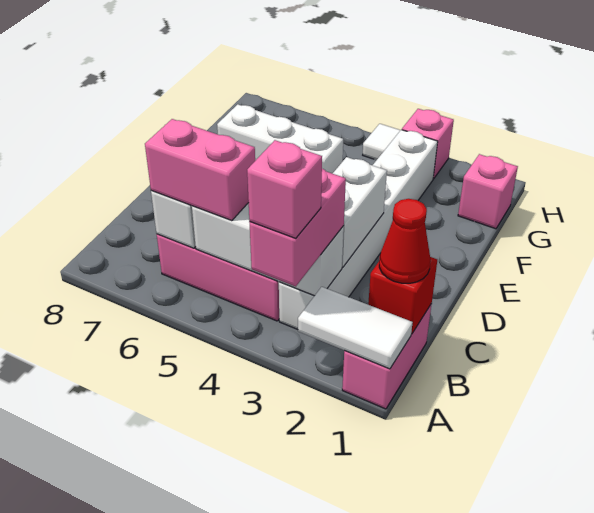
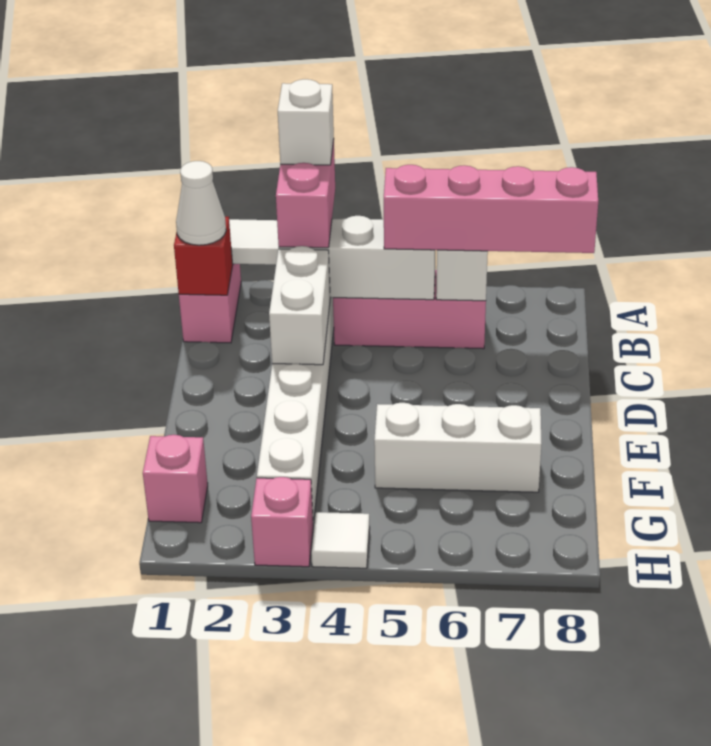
pink brick A3 level 4 -> white brick A3 level 4
red cone B1 level 3 -> white cone B1 level 3
pink brick B5:B6 level 3 -> pink brick B5:B8 level 3

